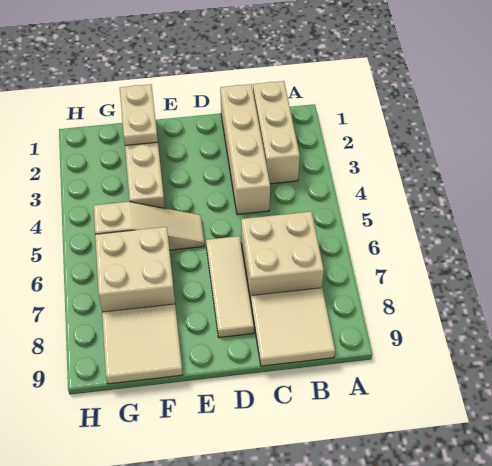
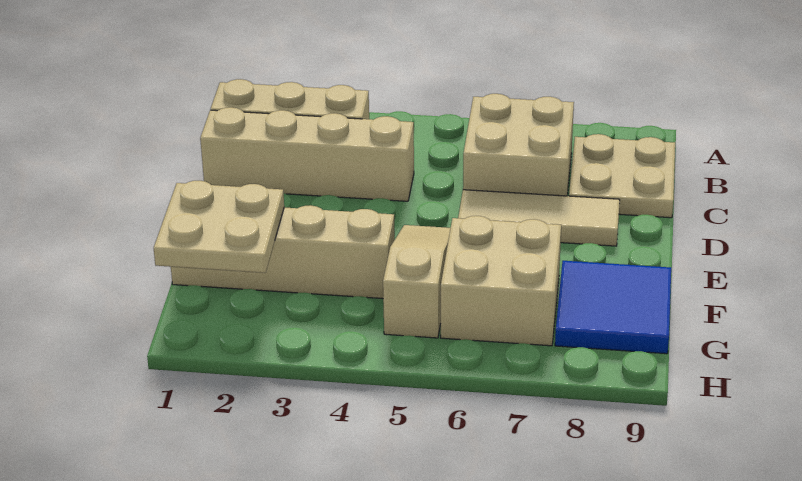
tan tile B8:C9 level 1 -> tan plate B8:C9 level 1
tan plate F1:F2 level 2 -> tan plate F1:G2 level 2
tan tile F8:G9 level 1 -> blue tile F8:G9 level 1

